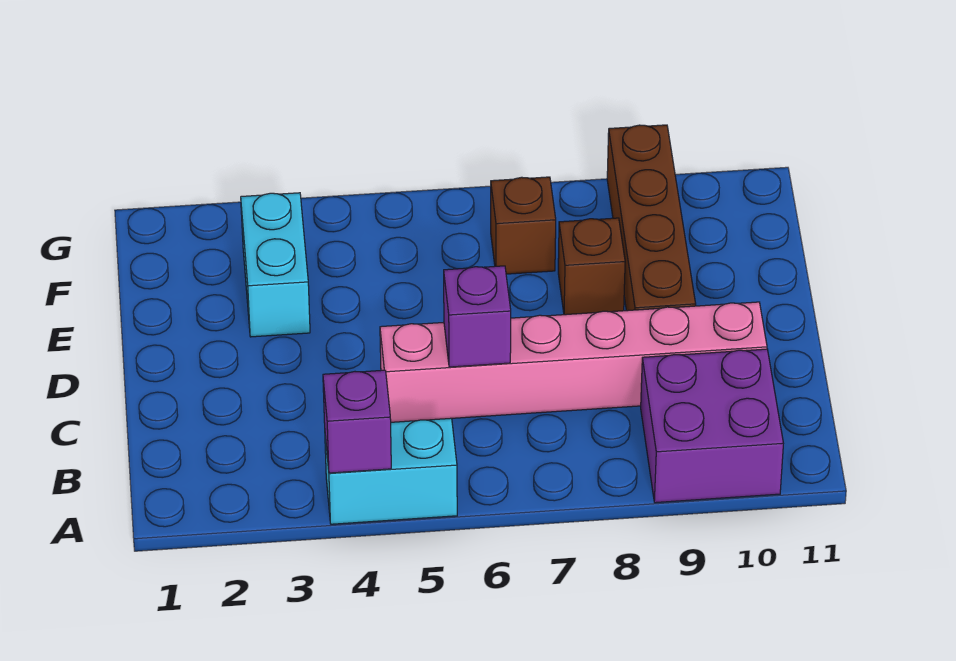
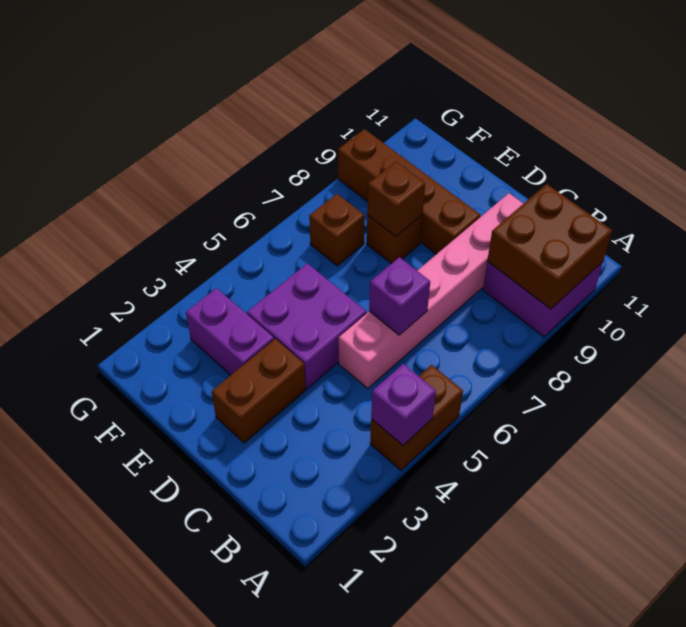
cyan brick A4:A5 level 1 -> brown brick A4:A5 level 1
none -> brown brick A9:B10 level 2
none -> brown brick D2:D3 level 1
none -> purple brick D4:E5 level 1
cyan brick E3:F3 level 1 -> purple brick E3:F3 level 1
none -> brown brick E8 level 2

